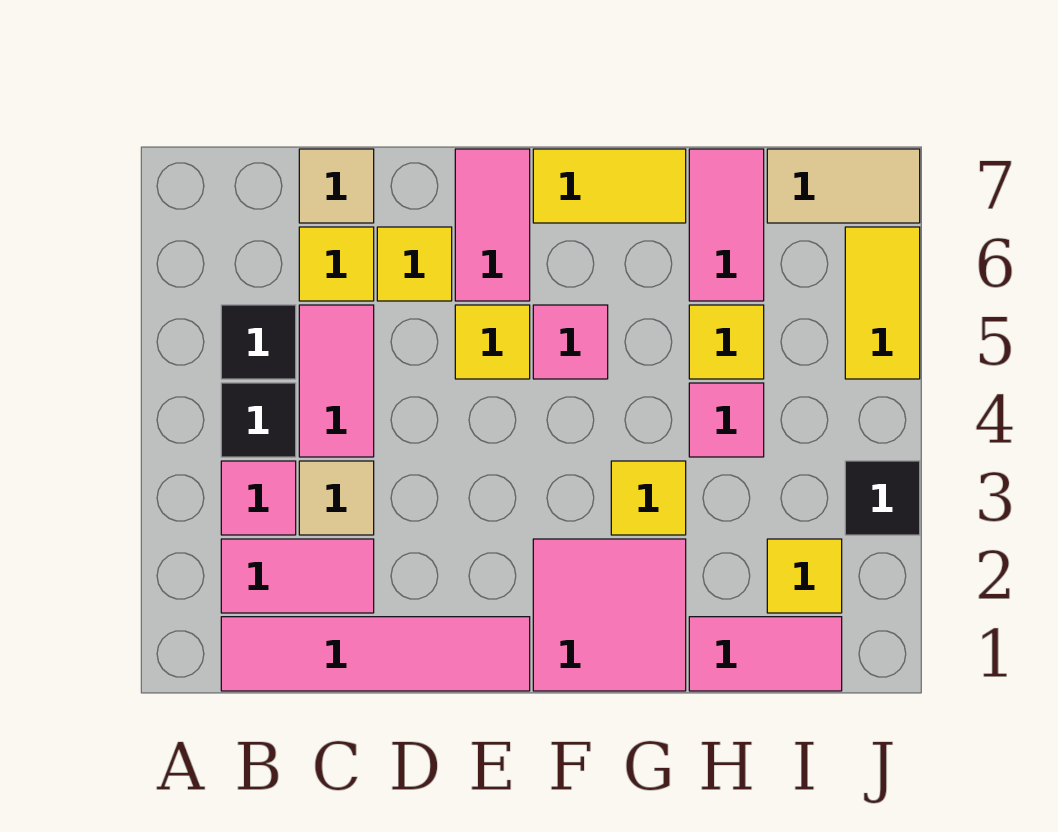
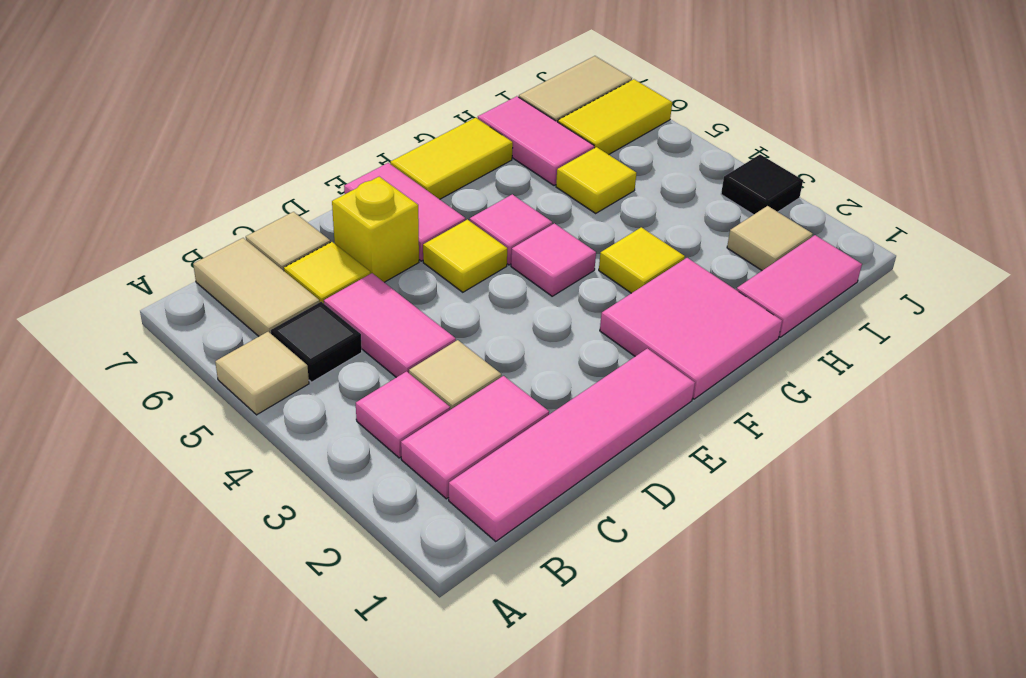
none -> tan tile A5 level 1
black tile B4 level 1 -> none
none -> tan tile B6:B7 level 1
yellow tile D6 level 1 -> yellow brick D6 level 1
pink tile H4 level 1 -> pink tile F4 level 1
yellow tile I2 level 1 -> tan tile I2 level 1
yellow tile J5:J6 level 1 -> yellow tile I6:J6 level 1

